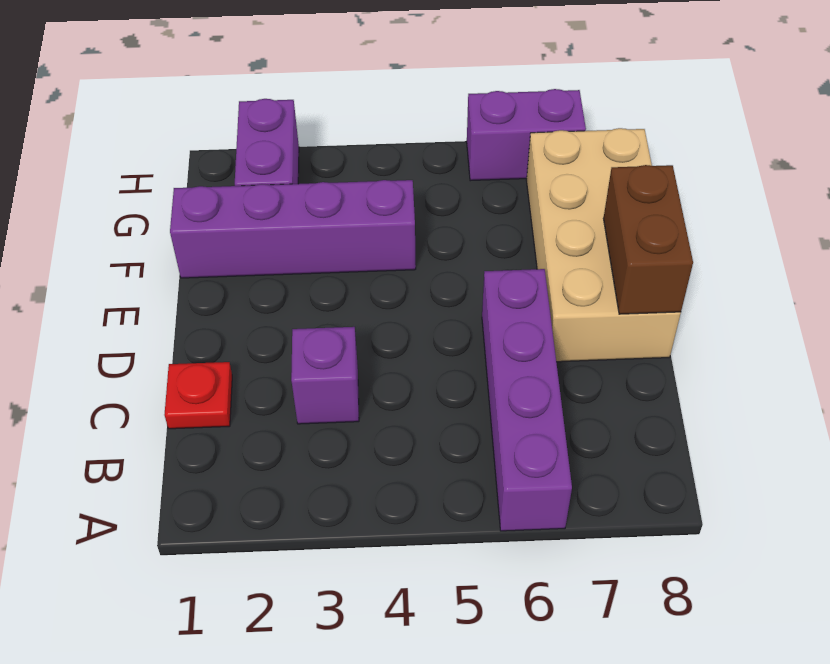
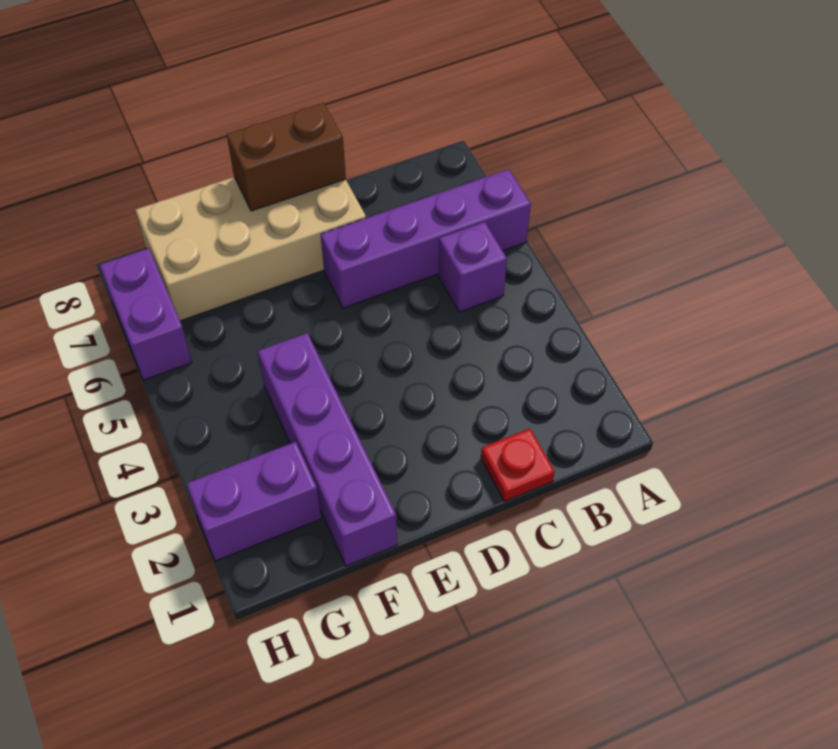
purple brick C3 level 1 -> purple brick B5 level 1

